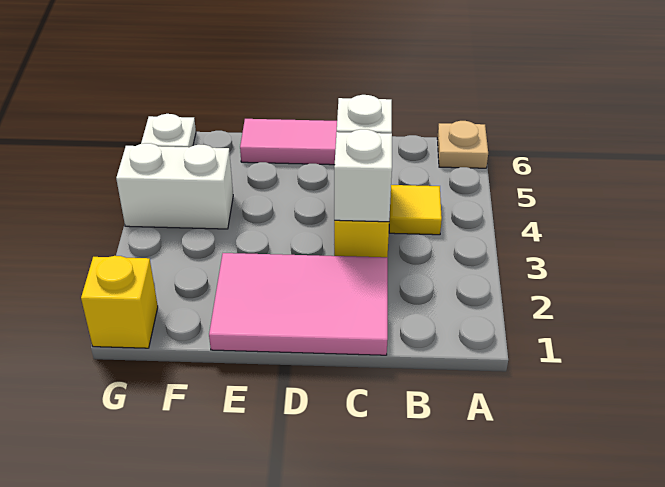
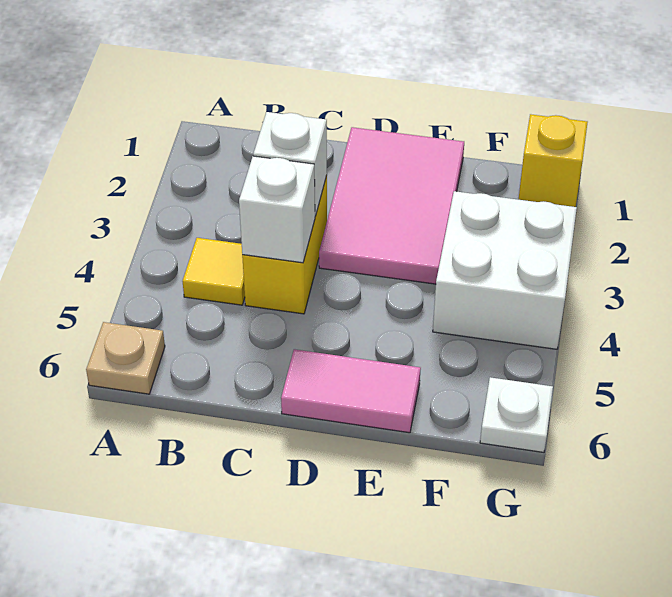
pink tile C1:E2 level 1 -> pink tile D1:E3 level 1
white brick F4:G4 level 1 -> white brick F3:G4 level 1

